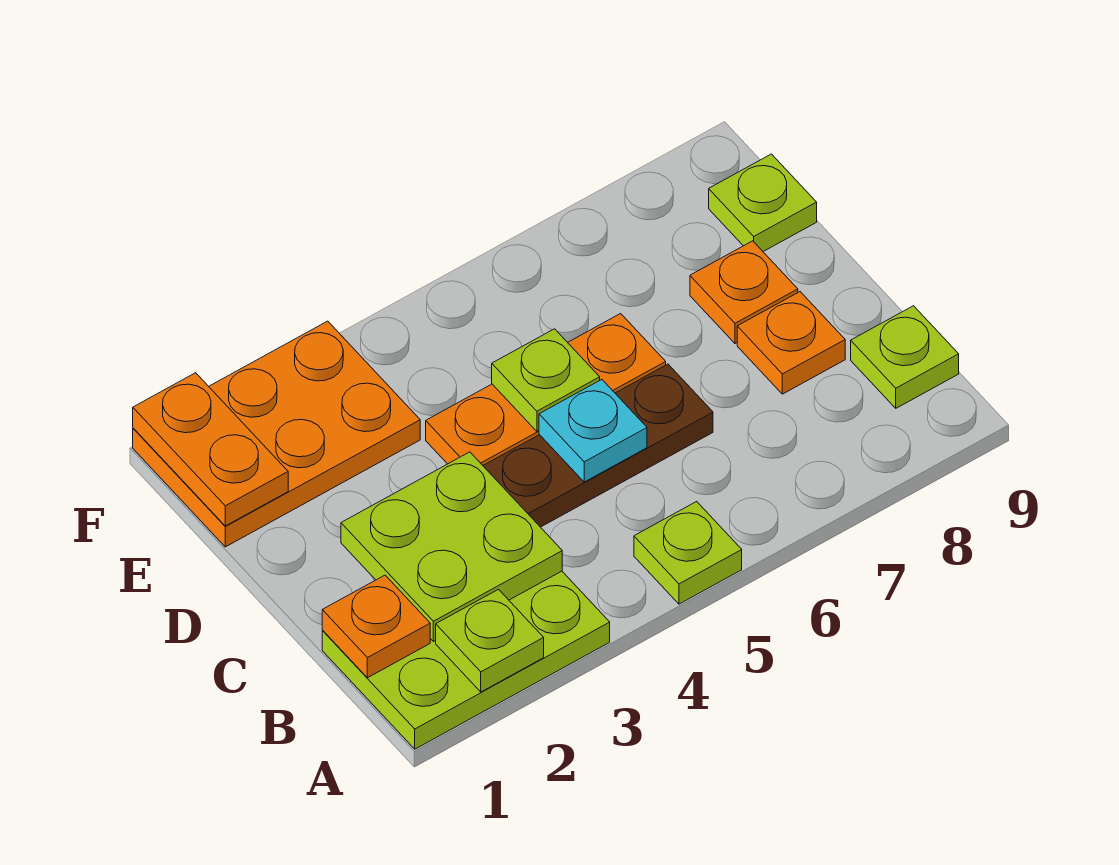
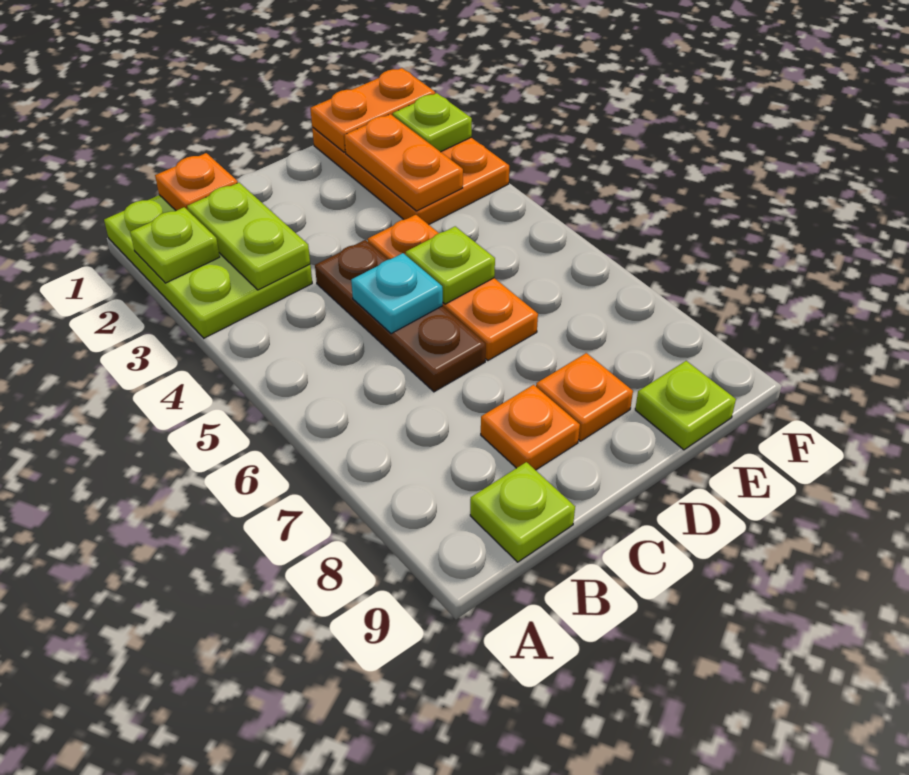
lime plate A5 level 1 -> lime plate F2 level 2
lime plate B2:C3 level 2 -> lime plate B2:B3 level 2
none -> orange plate E2:E3 level 2

